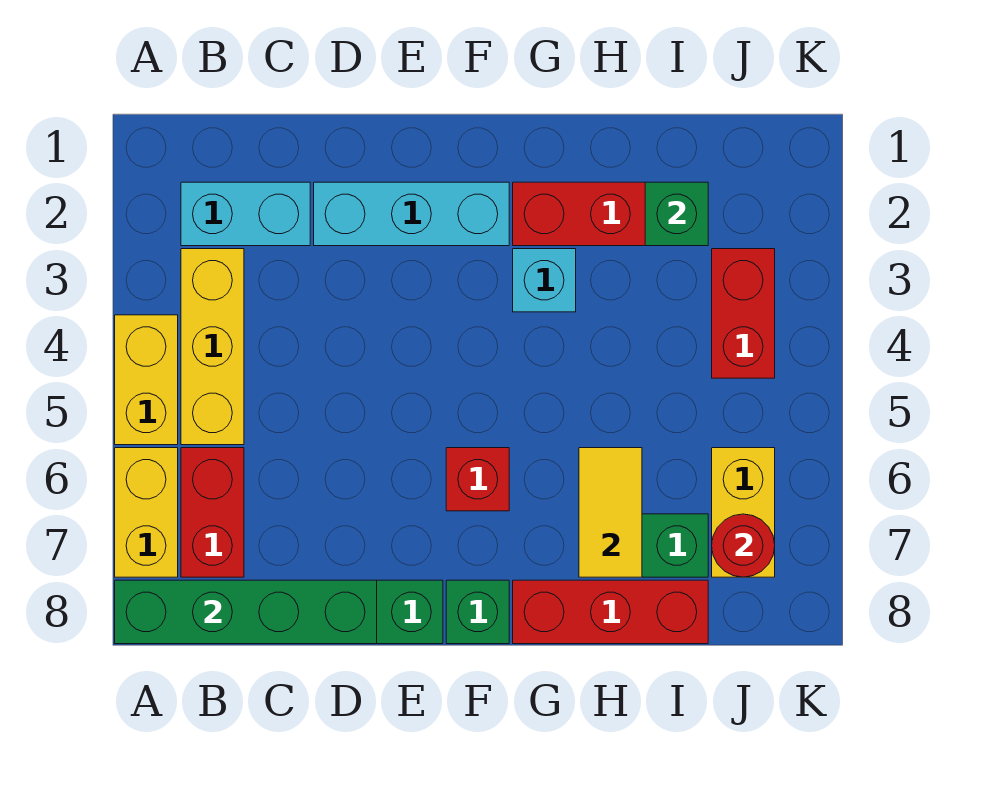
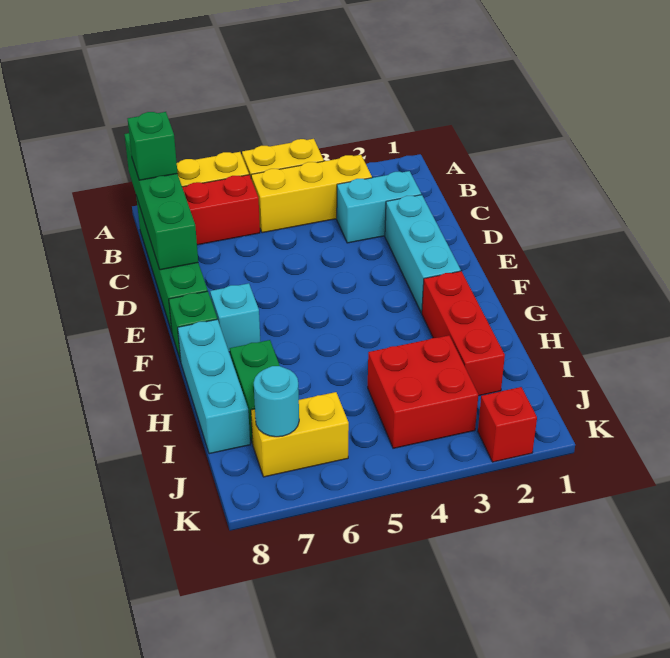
cyan brick B2:C2 level 1 -> cyan brick C2:C3 level 1
red brick F6 level 1 -> red brick K2 level 1
cyan brick G3 level 1 -> cyan brick F7 level 1
red brick G8:I8 level 1 -> cyan brick G8:I8 level 1
yellow tile H6:H7 level 2 -> none
green brick I2 level 2 -> green brick B8 level 3
red brick J3:J4 level 1 -> red brick I3:J4 level 1
red round brick J7 level 2 -> cyan round brick J7 level 2

